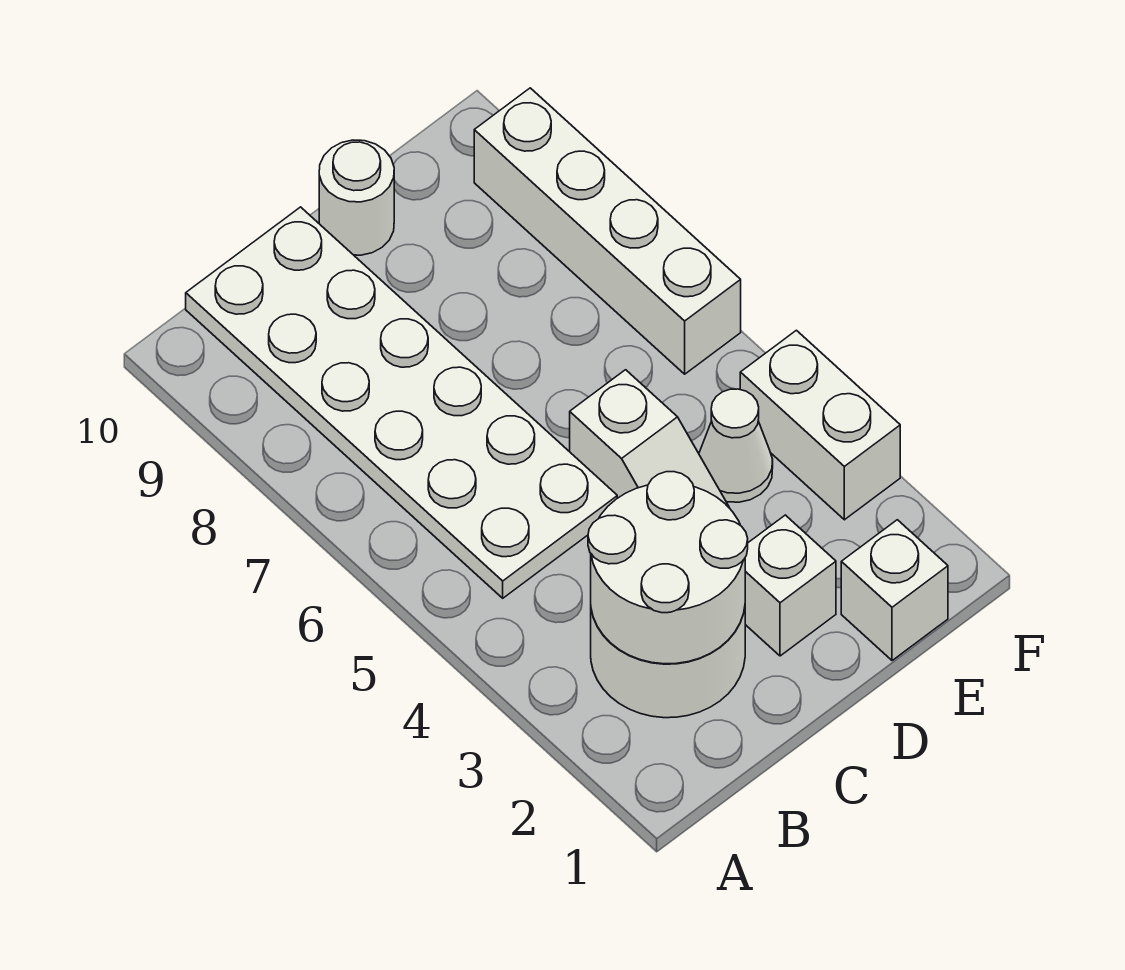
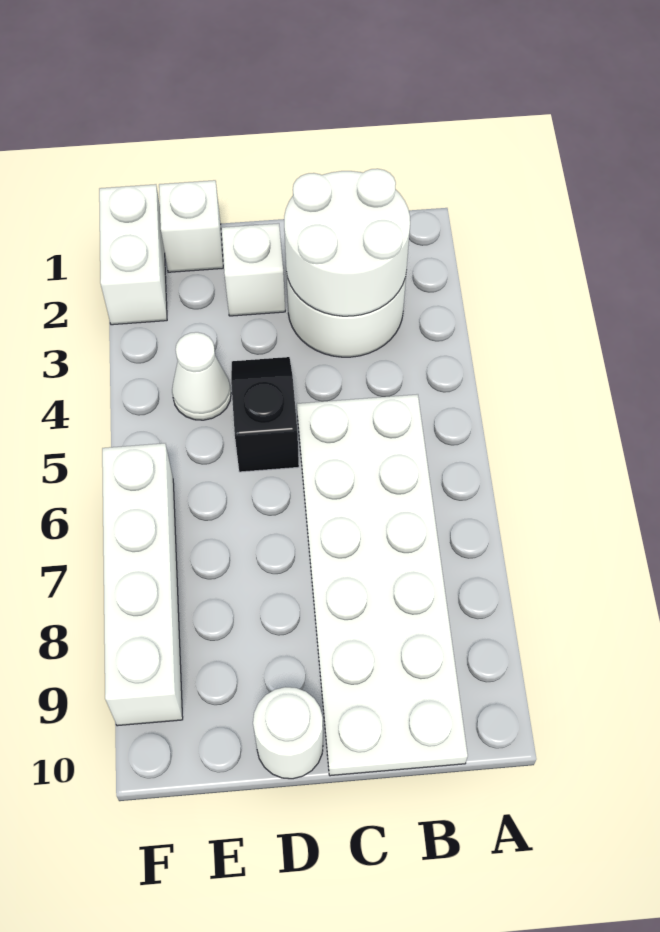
white slope D4:D5 level 1 top 5 -> black slope D4:D5 level 1 top 5
white brick F3:F4 level 1 -> white brick F1:F2 level 1

